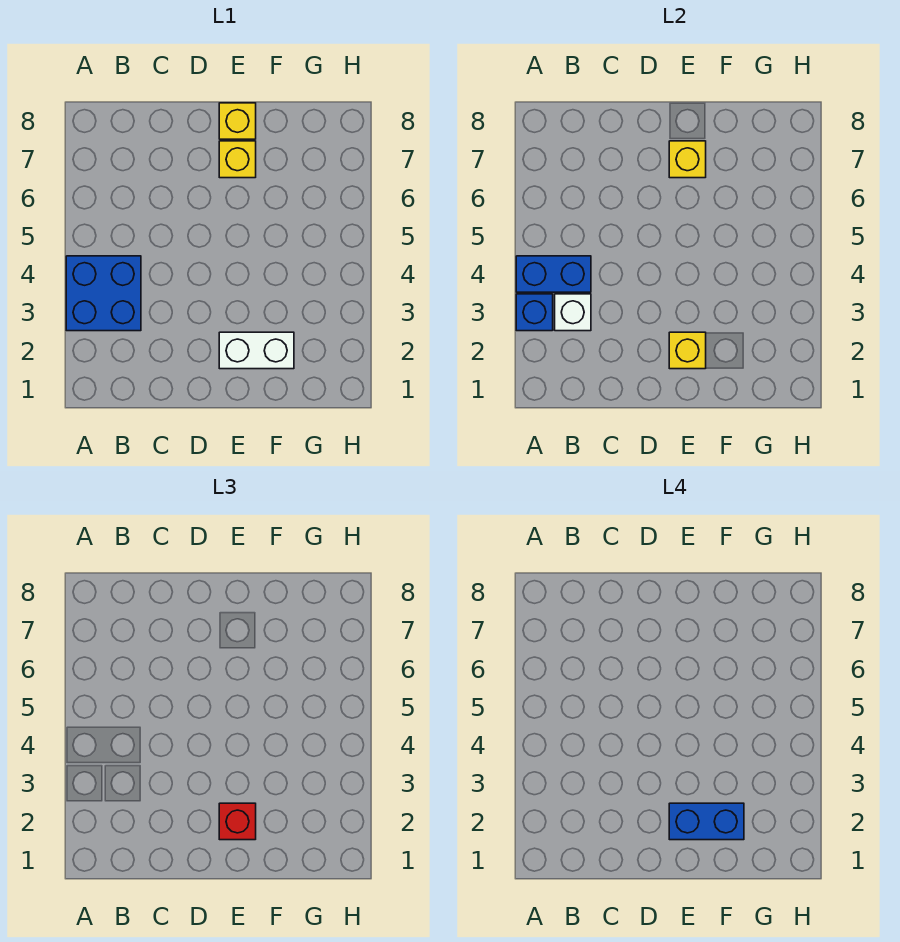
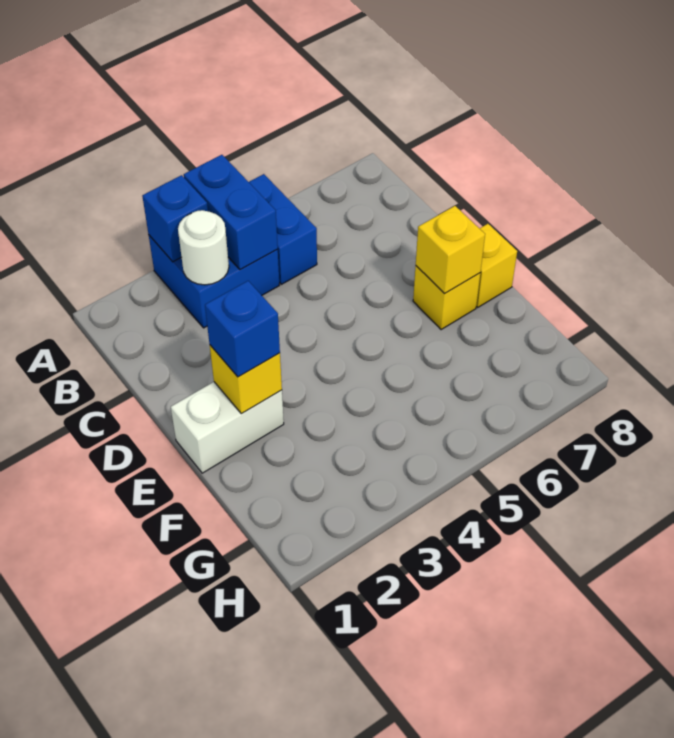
white brick B3 level 2 -> white round brick B3 level 2
white brick E2:F2 level 1 -> white brick E1:E2 level 1
red brick E2 level 3 -> blue brick E2 level 3
blue brick E2:F2 level 4 -> blue brick A5:B5 level 1

